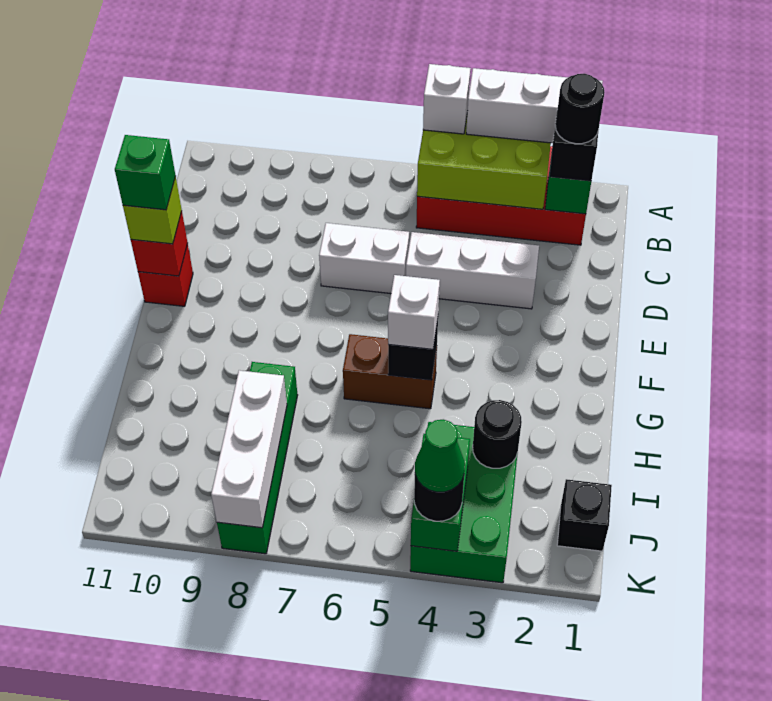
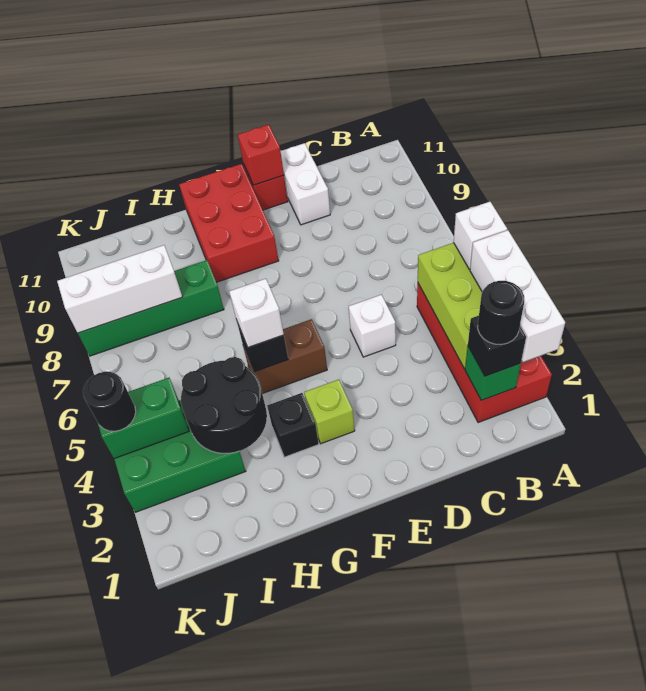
white brick D3:D5 level 1 -> white brick D5 level 1
white brick D6:D7 level 1 -> white brick D10:D11 level 1
lime brick E11 level 3 -> lime brick F3 level 1
green brick E11 level 4 -> none
none -> red brick F9:G11 level 1
brown brick G5:G6 level 1 -> brown brick F5:G5 level 1
black round brick I3 level 2 -> black round brick H3:I4 level 2
black brick J1 level 1 -> black brick G3 level 1
green cone K4 level 4 -> none

